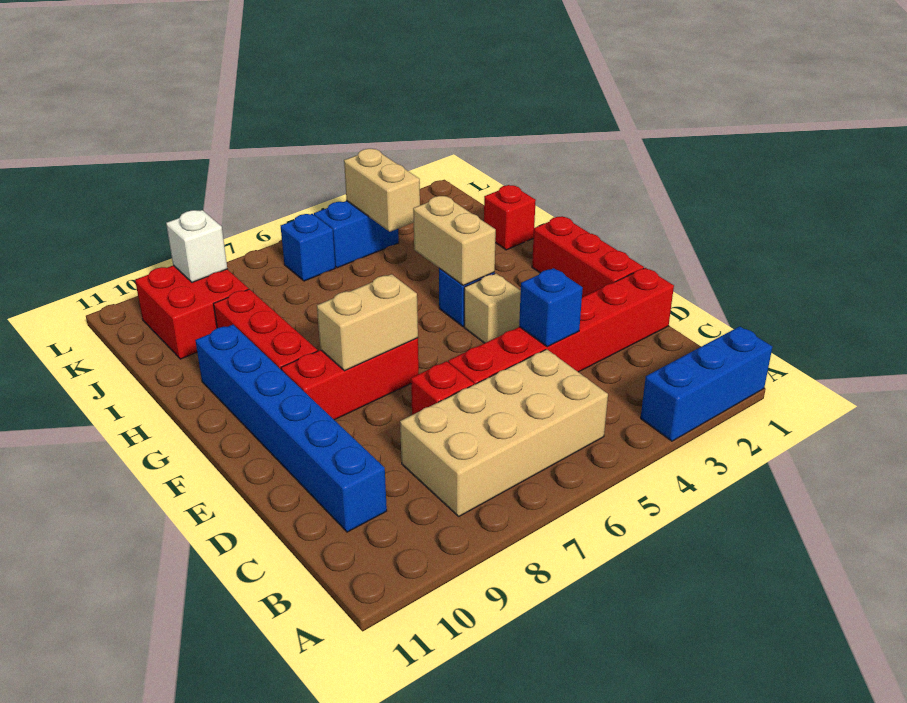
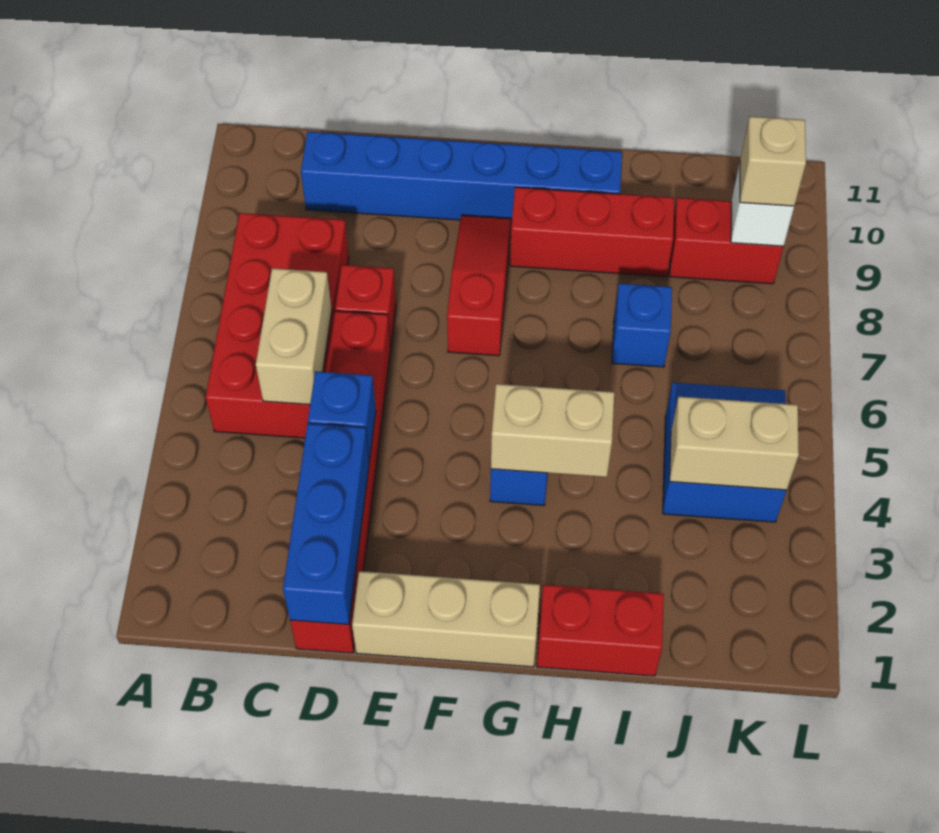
blue brick A1:A3 level 1 -> blue brick D1:D3 level 2
tan brick B5:C8 level 1 -> red brick B5:C8 level 1
red brick E1:G1 level 1 -> tan brick E1:G1 level 1
tan brick F4 level 1 -> tan brick K9 level 3
red brick F7:F9 level 1 -> red slope F7:F9 level 1 top 7
tan brick F7:F8 level 2 -> tan brick C5:C6 level 2
red brick I1 level 1 -> red brick H1:I1 level 1
red brick J9:K10 level 1 -> red brick J9:K9 level 1
blue brick K4:K5 level 1 -> blue brick J4:K5 level 1
blue brick K6 level 1 -> blue brick I7 level 1

